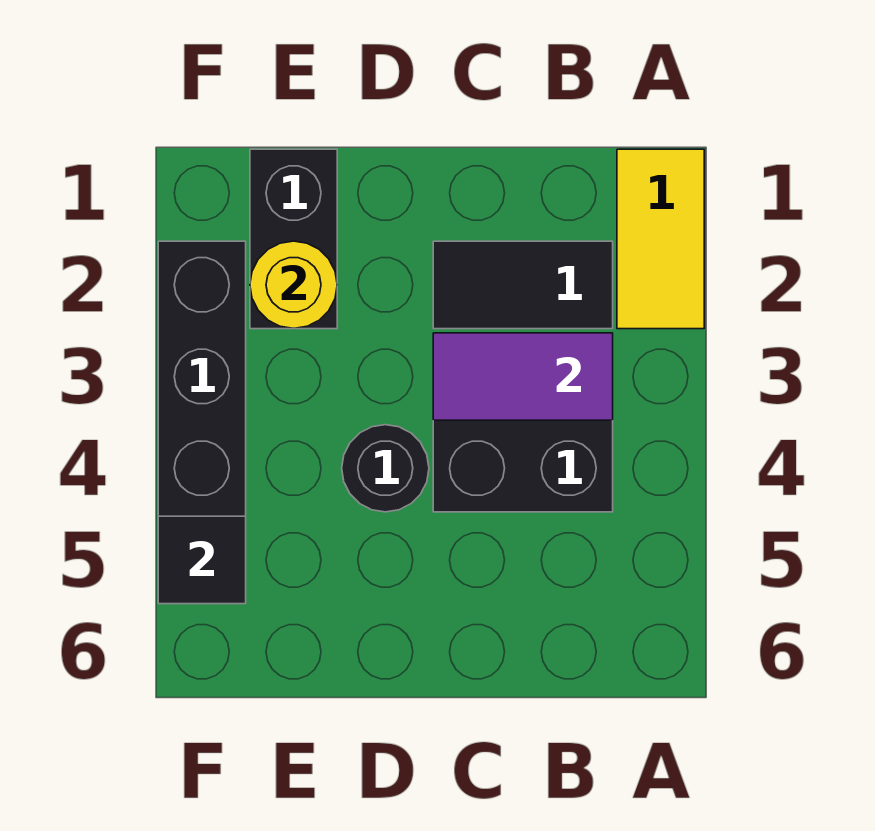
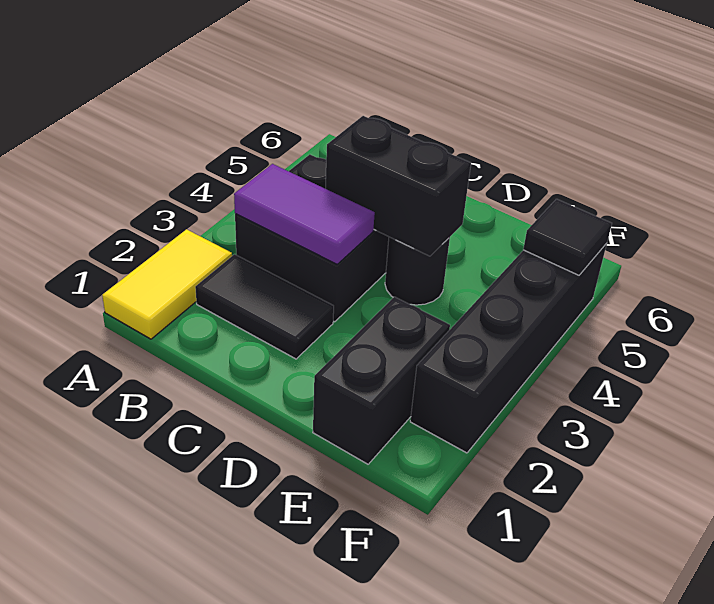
none -> black brick C4:D4 level 2
yellow round brick E2 level 2 -> none

